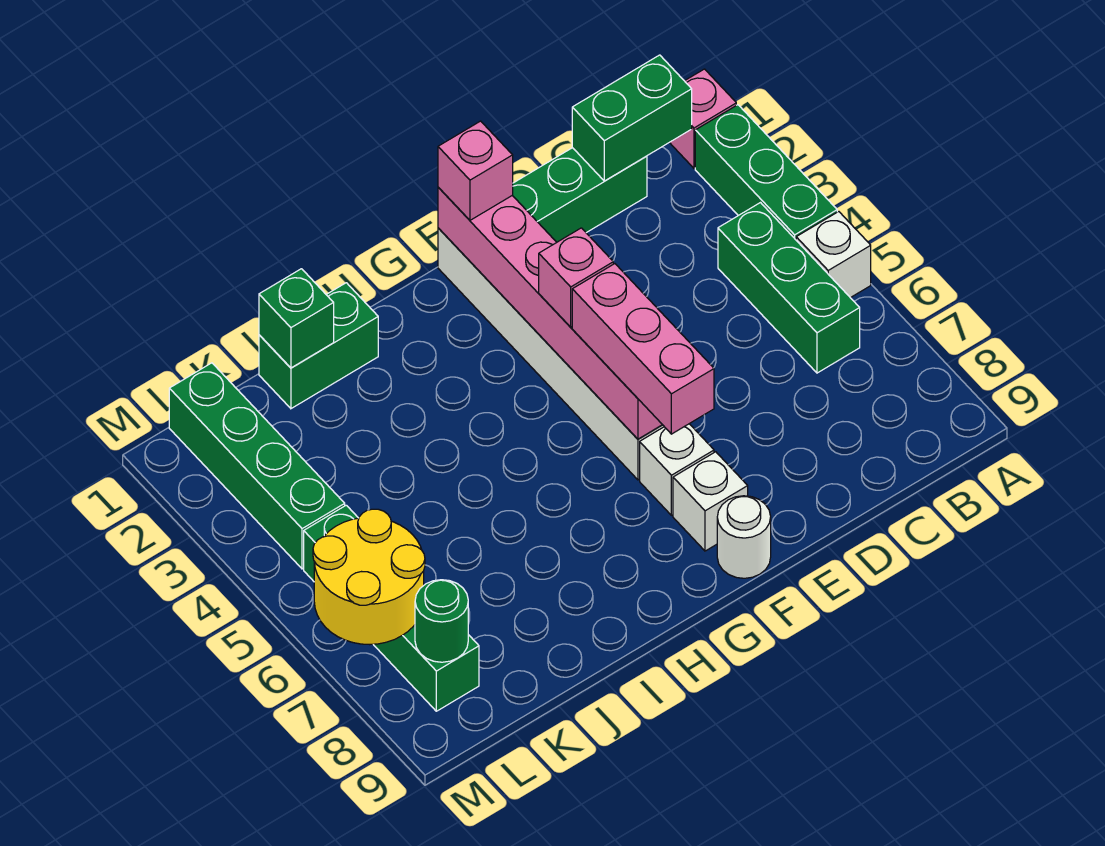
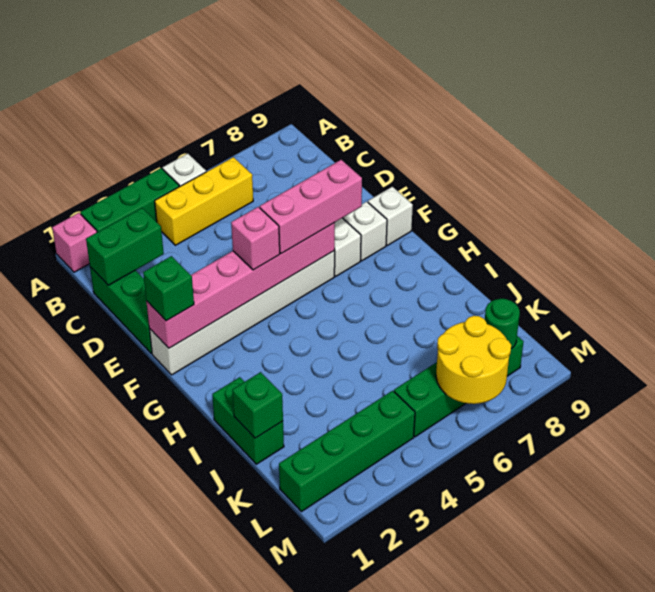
green brick B1:C1 level 2 -> green brick C1:C2 level 2
green brick B4:B6 level 1 -> yellow brick B4:B6 level 1
pink brick F1 level 3 -> green brick F1 level 3
white round brick F9 level 1 -> white brick F9 level 1

